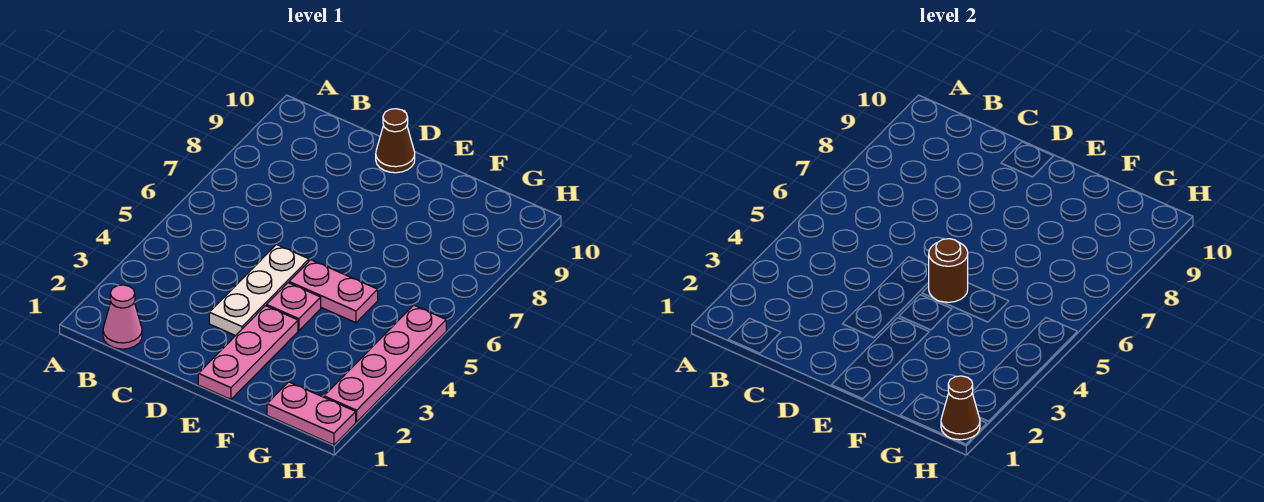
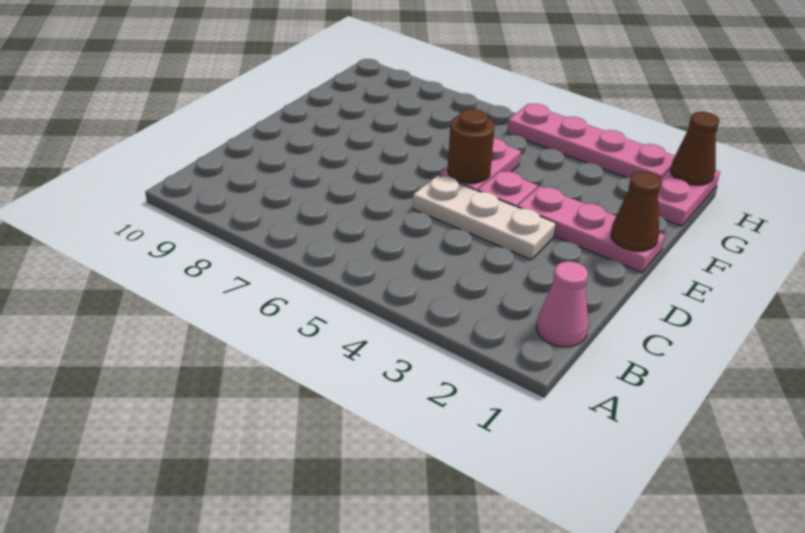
brown cone D10 level 1 -> brown cone E1 level 2

